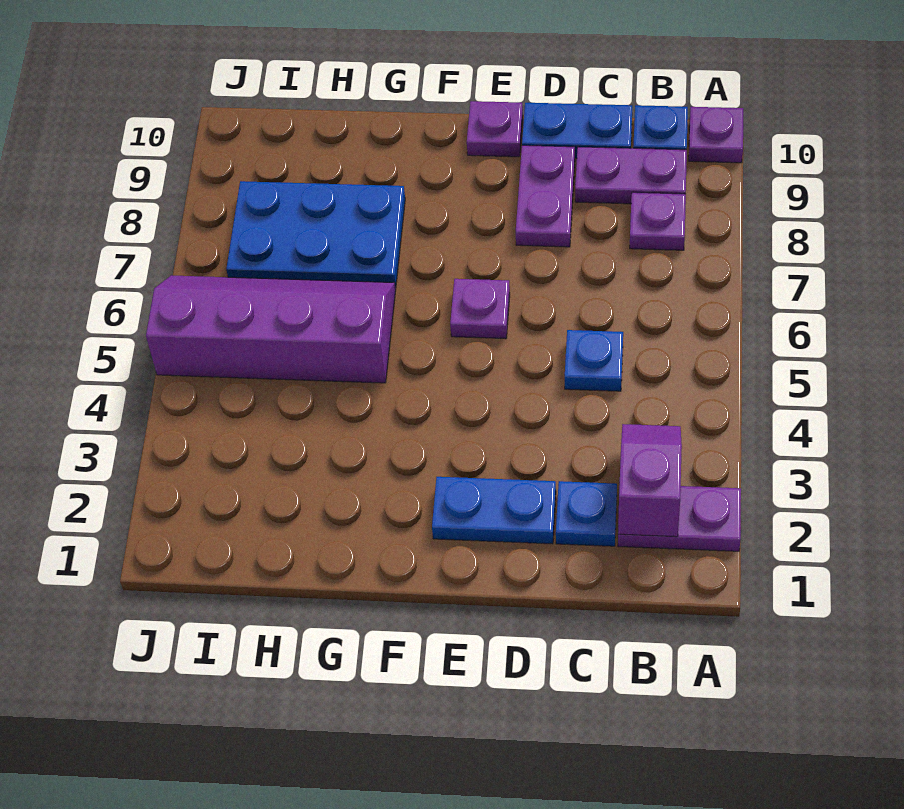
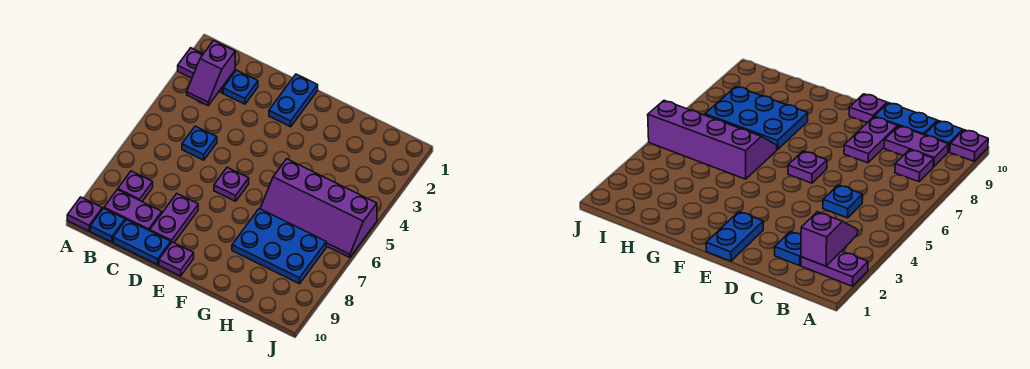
blue plate D2:E2 level 1 -> blue plate E1:E2 level 1

